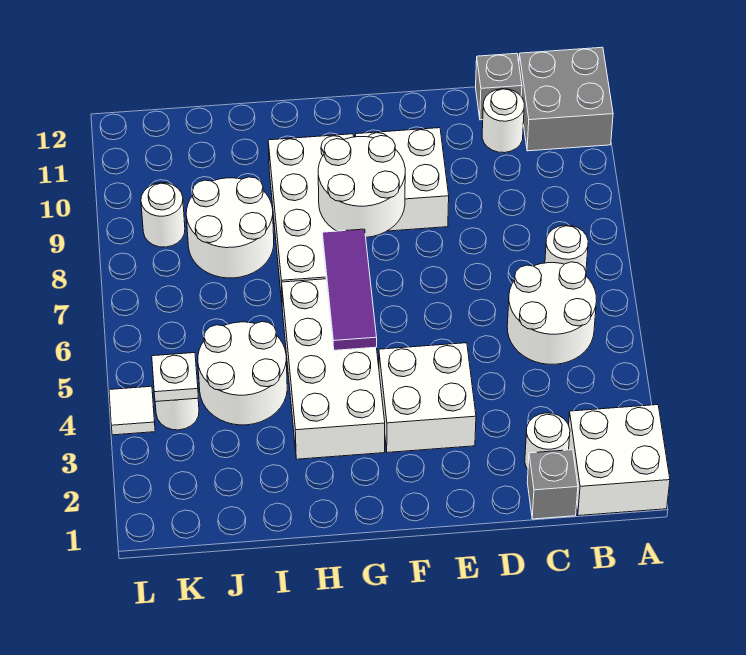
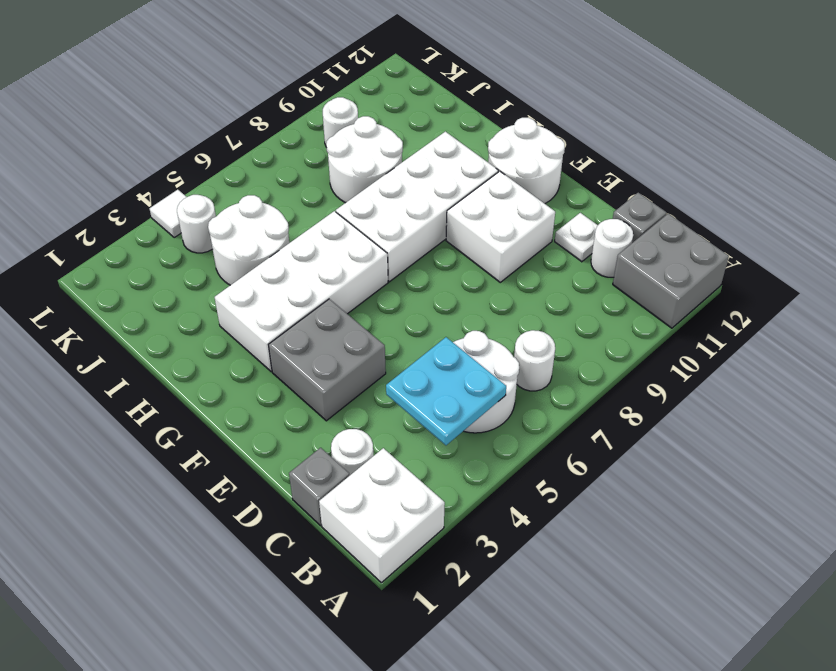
none -> cyan plate B4:C5 level 2
white brick E3:F4 level 1 -> grey brick E3:F4 level 1
white round brick F8:G9 level 2 -> white round brick F11:G12 level 1
purple tile G5:G7 level 2 -> none
white plate K4 level 2 -> white plate D11 level 1

